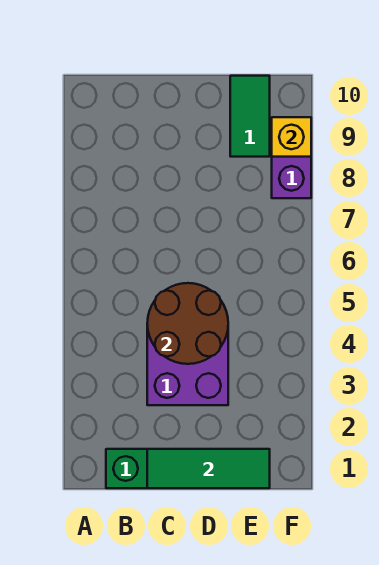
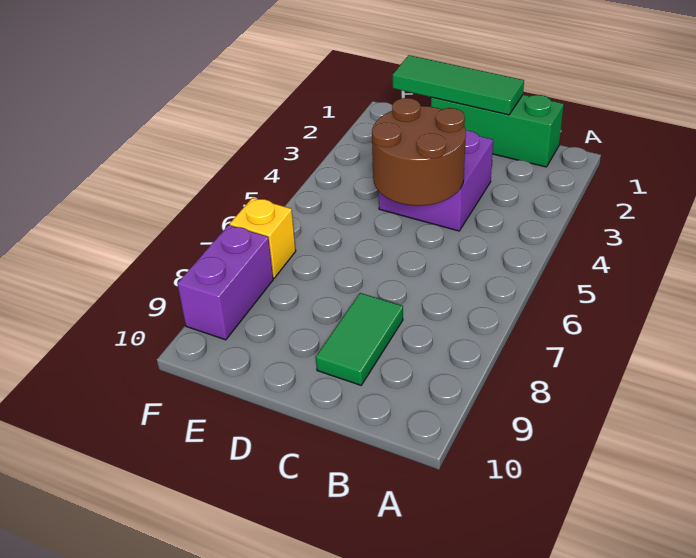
green tile E9:E10 level 1 -> green tile C8:C9 level 1
yellow brick F9 level 2 -> yellow brick F7 level 1

